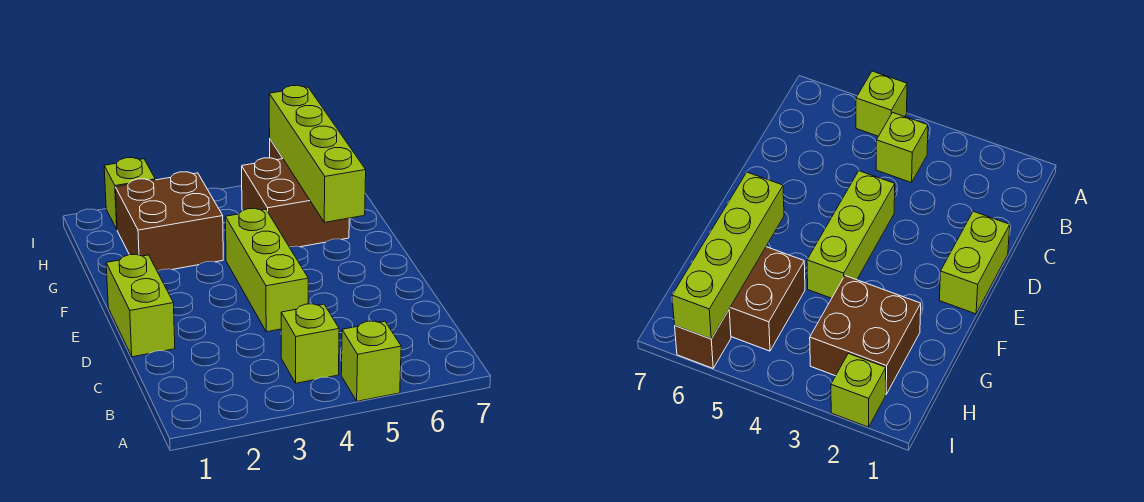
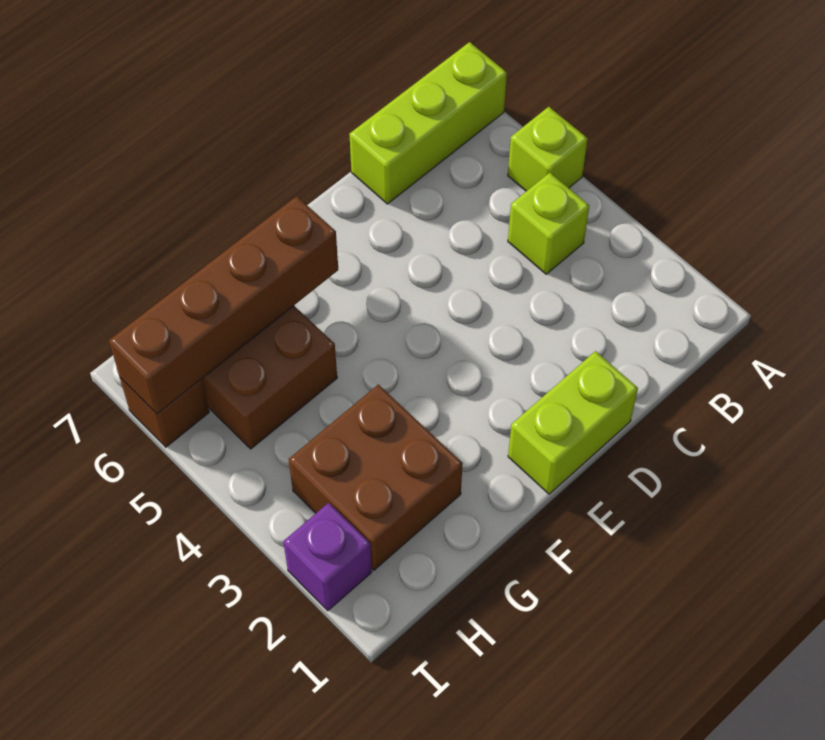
lime brick D4:F4 level 1 -> lime brick A7:C7 level 1
lime brick F6:I6 level 2 -> brown brick F6:I6 level 2
lime brick I2 level 1 -> purple brick I2 level 1

